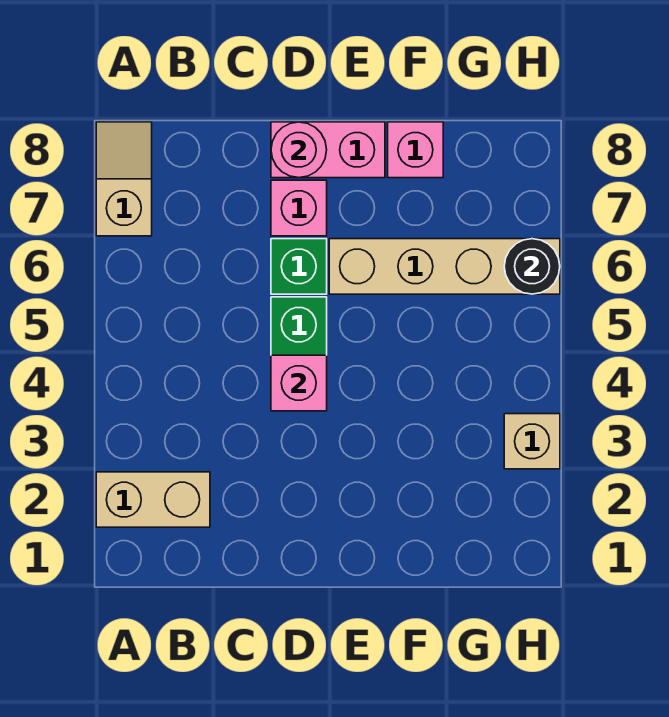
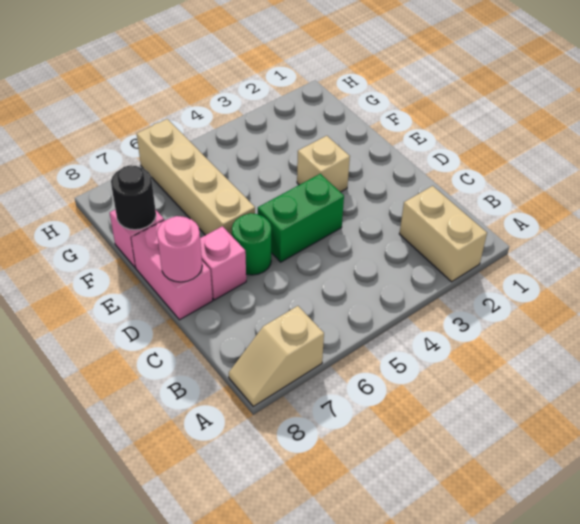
pink brick D4 level 2 -> none
green brick D6 level 1 -> green round brick D6 level 1
tan brick H3 level 1 -> tan brick E3 level 1
black round brick H6 level 2 -> black round brick F8 level 2

